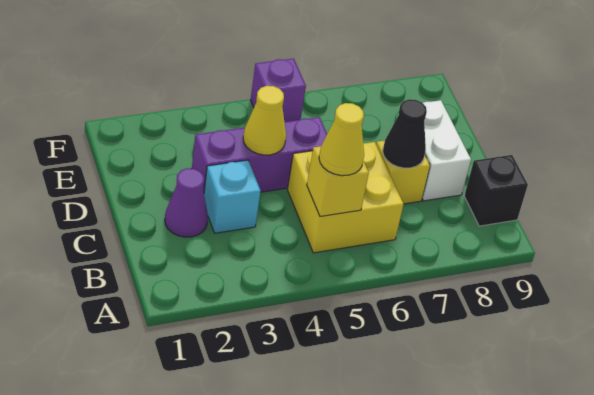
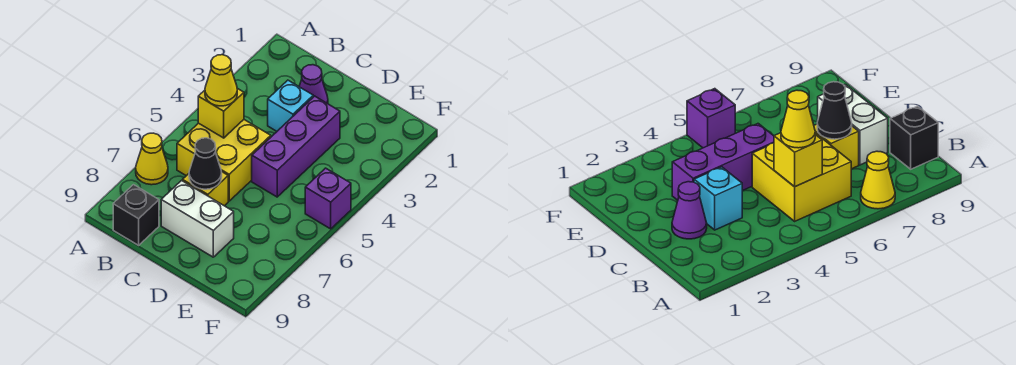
yellow cone D4 level 2 -> yellow cone A7 level 1

